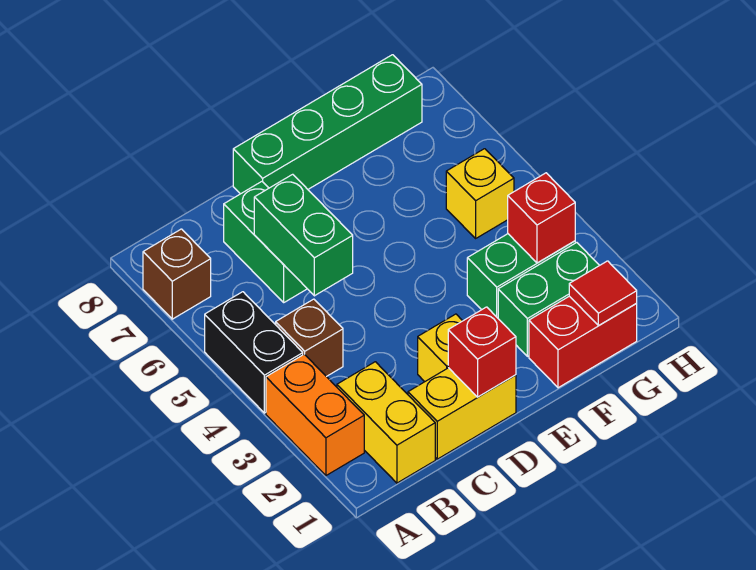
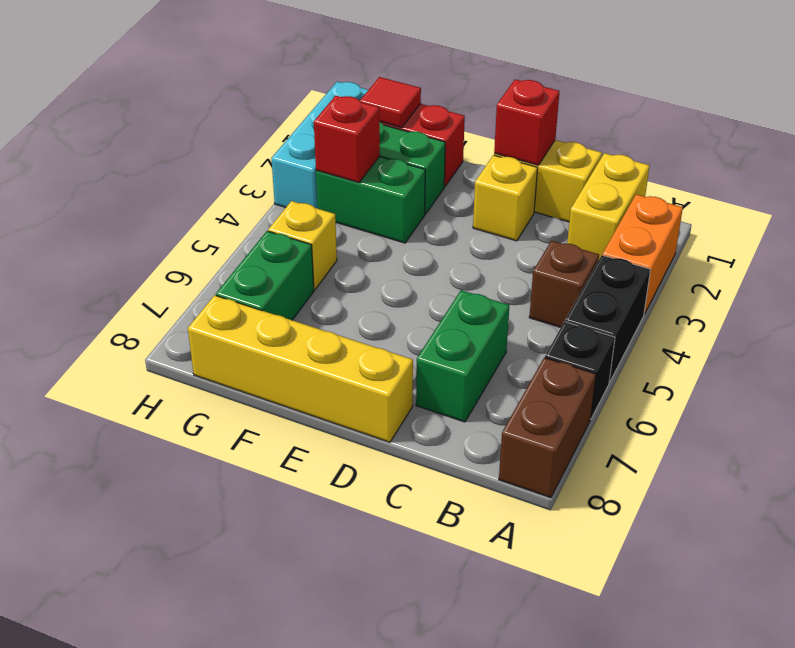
none -> black brick A6 level 1
brown brick A7 level 1 -> brown brick A7:A8 level 1
green brick C5:C6 level 2 -> green brick G6:G7 level 1
green brick D8:G8 level 1 -> yellow brick D8:G8 level 1
none -> cyan brick H1:H3 level 1

